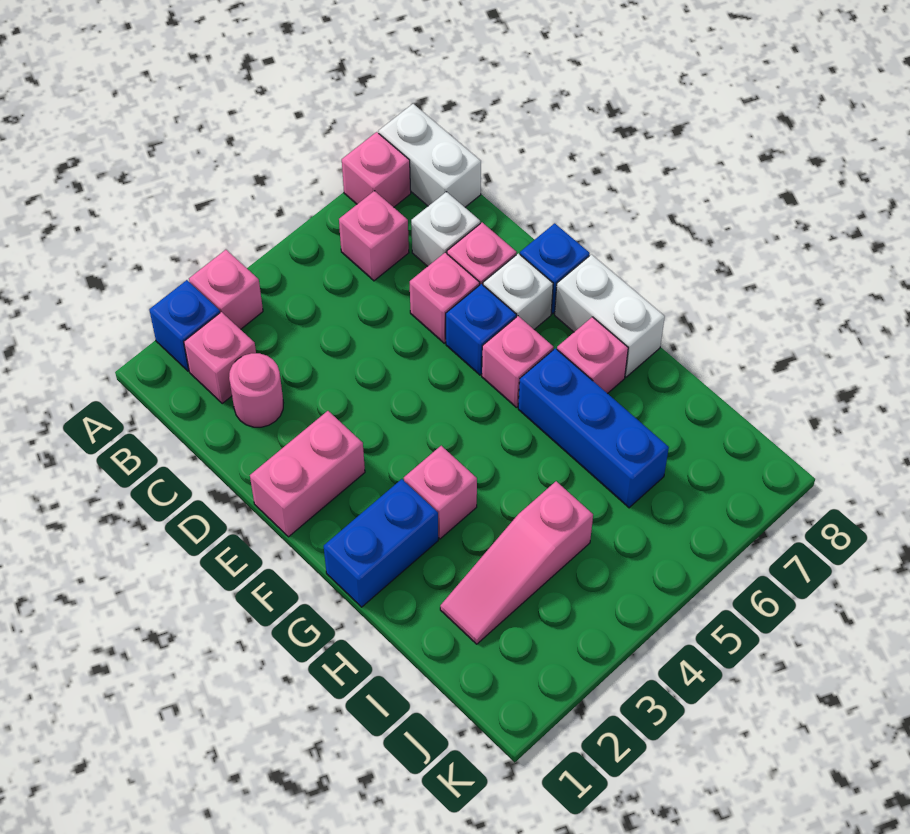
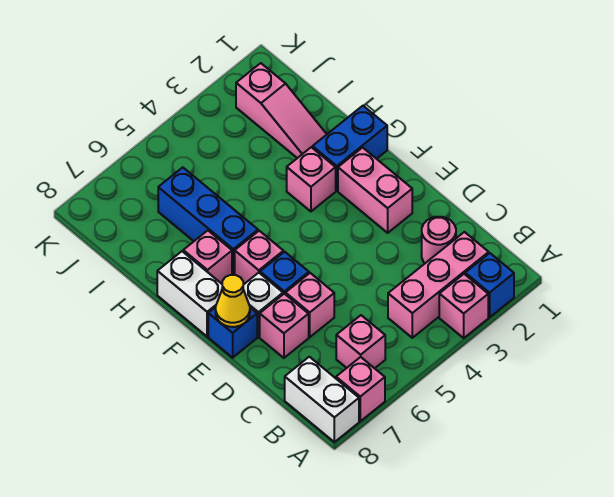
pink brick B2 level 1 -> pink brick B2:B4 level 1
white brick C7 level 1 -> none
pink brick E1:E2 level 1 -> pink brick E2:F2 level 1
none -> yellow cone E8 level 2
pink slope I2:I4 level 1 top 4 -> pink slope H2:J2 level 1 top J

